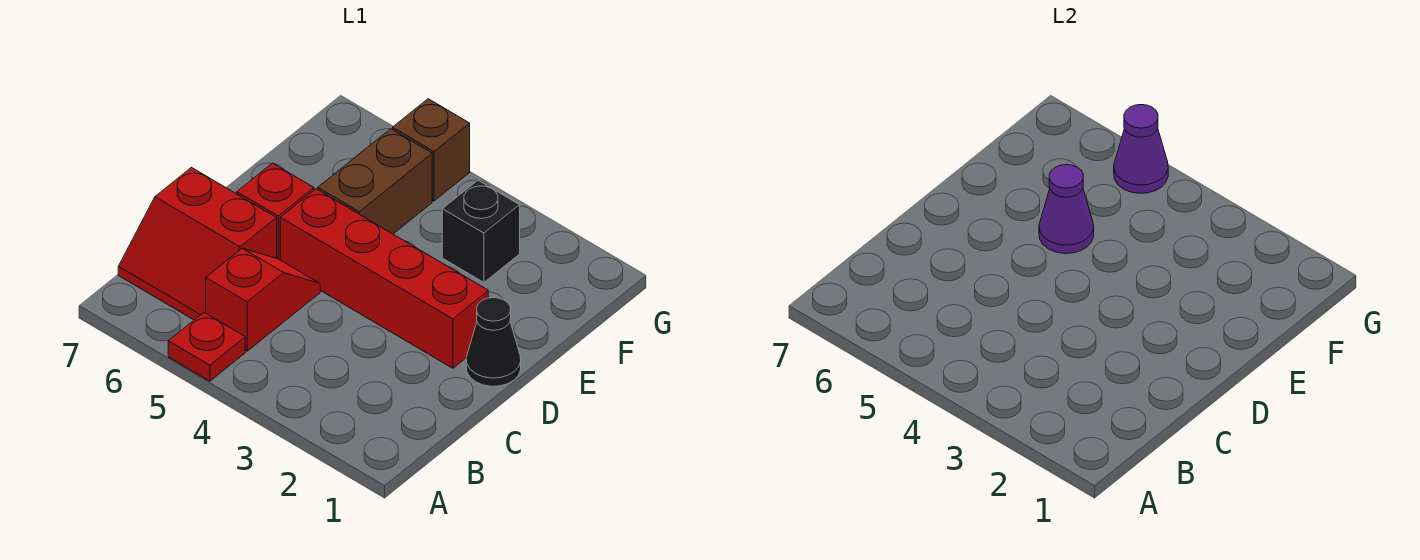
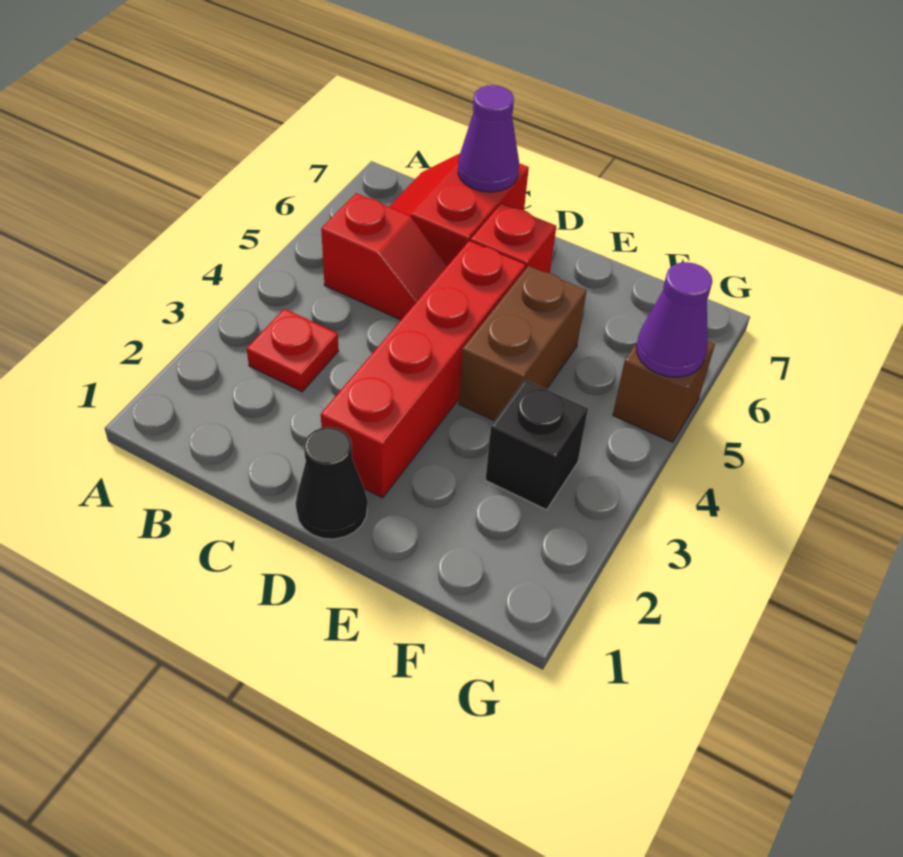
red plate A5 level 1 -> red plate B3 level 1
brown brick E5:F5 level 1 -> brown brick E4:E5 level 1
purple cone E5 level 2 -> purple cone C7 level 2

